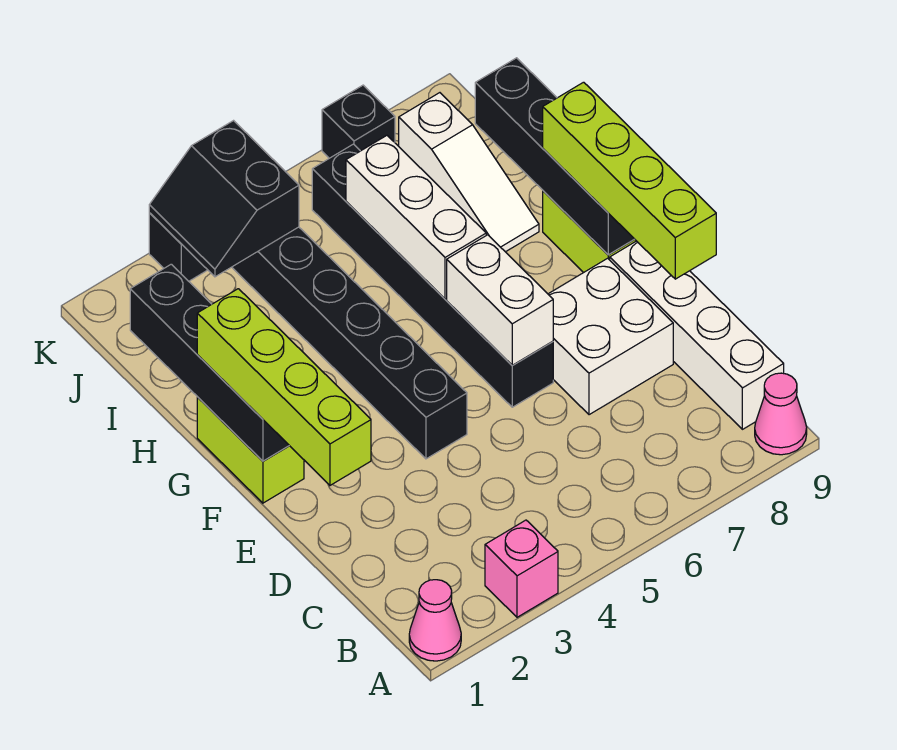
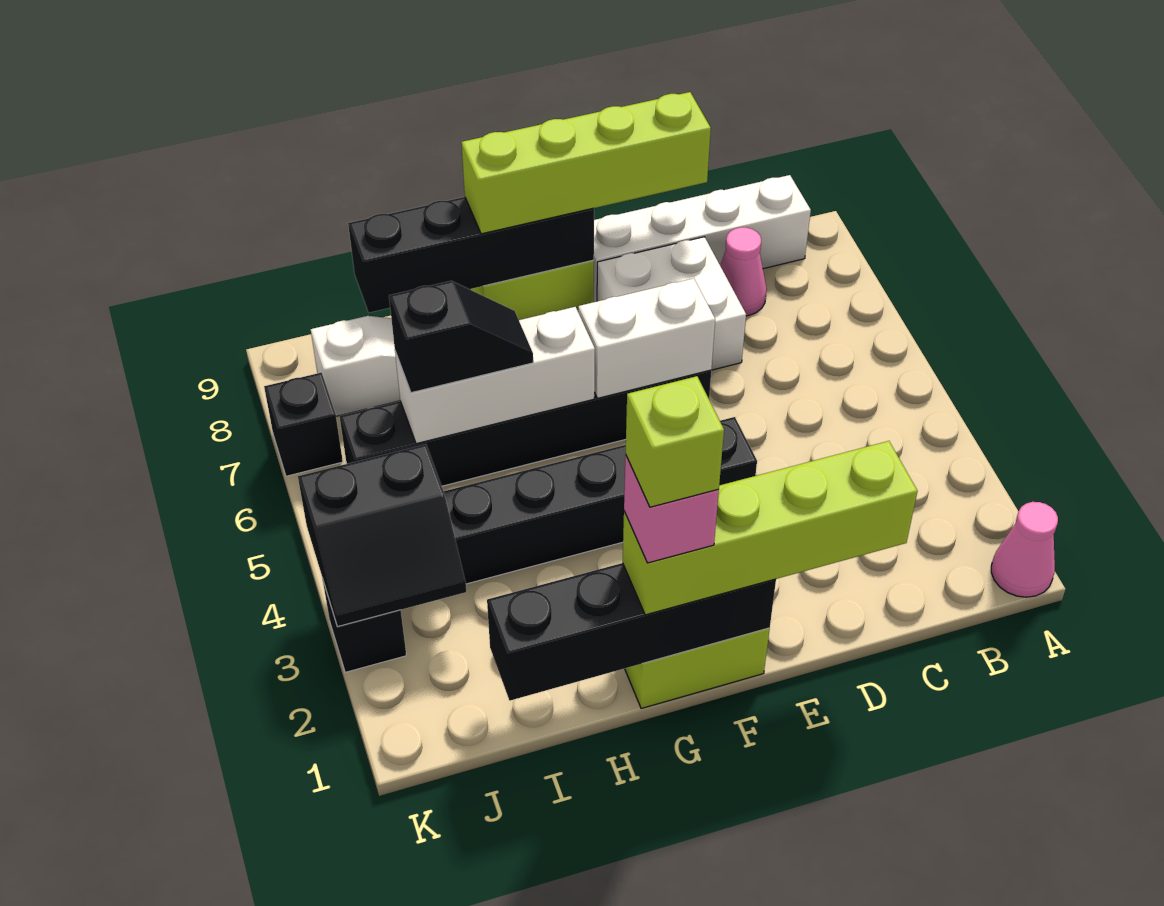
pink brick A3 level 1 -> pink brick G1 level 4
pink cone A9 level 1 -> pink cone C8 level 1
none -> lime brick G1 level 5
none -> black slope H6:I6 level 3 top I

